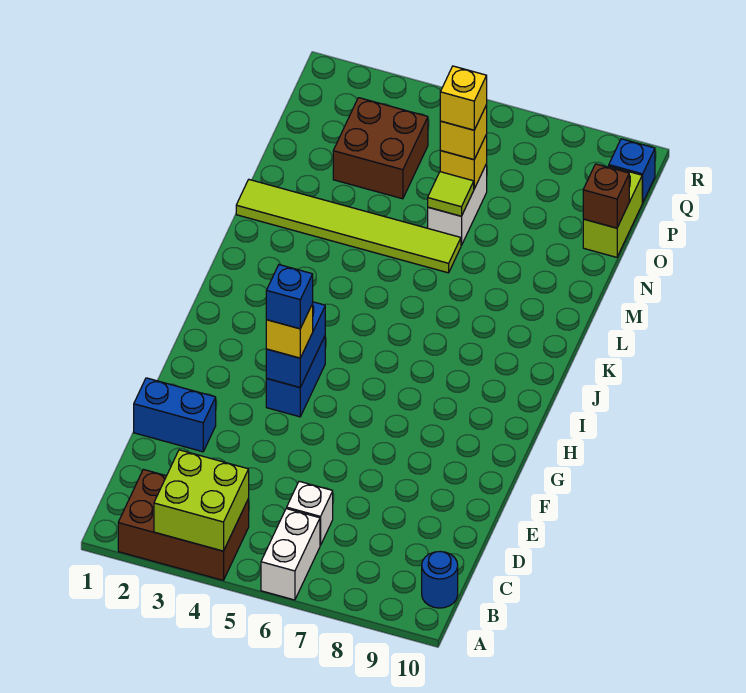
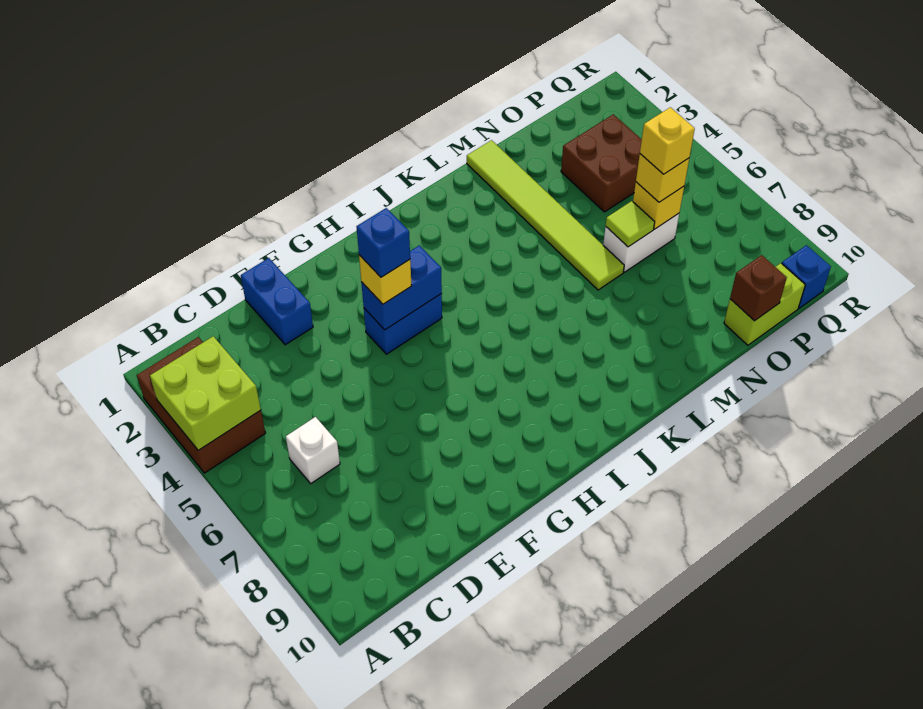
white brick A6:B6 level 1 -> none
blue round brick B10 level 1 -> none

